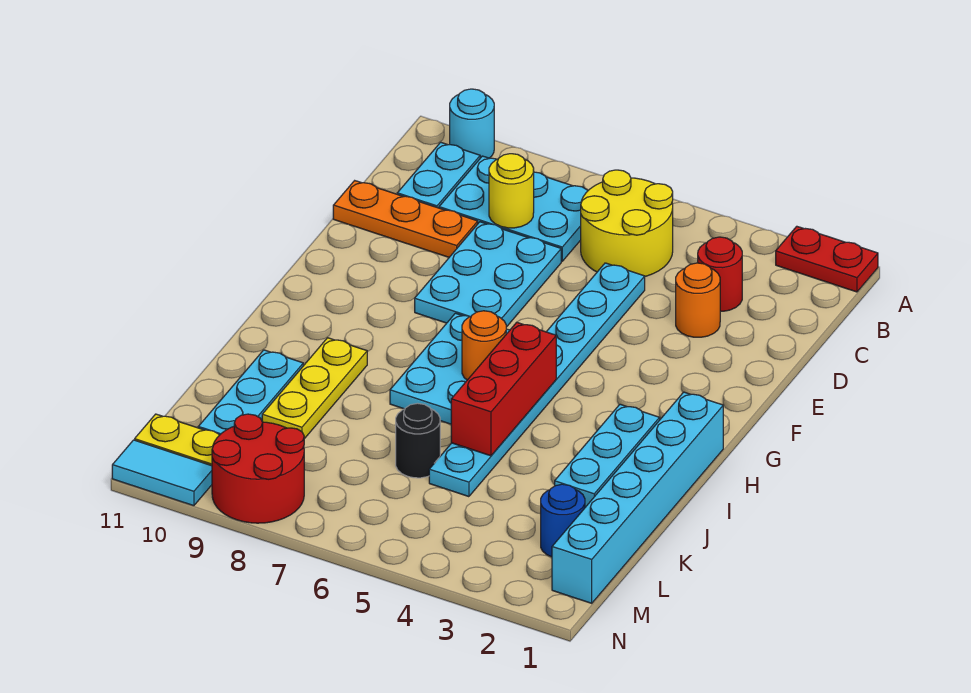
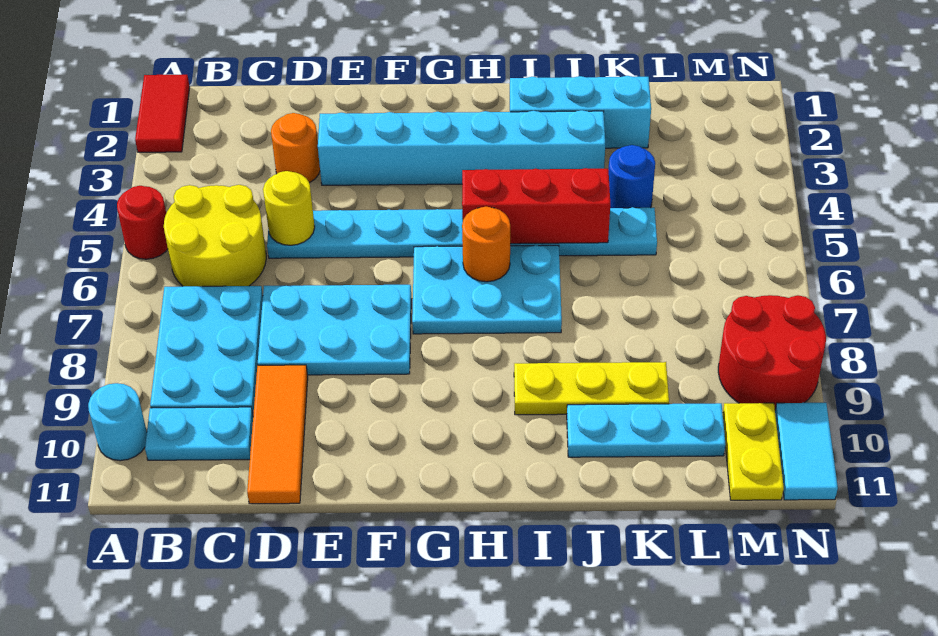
red plate A1:A2 level 1 -> red tile A1:A2 level 1
red round brick C3 level 1 -> red round brick A5 level 1
yellow round brick C8 level 2 -> yellow round brick D5 level 2
orange plate D9:D11 level 1 -> orange tile D9:D11 level 1
cyan brick H1:M1 level 1 -> cyan brick E3:J3 level 1
black round brick K6 level 1 -> none
blue round brick L2 level 1 -> blue round brick K4 level 1

